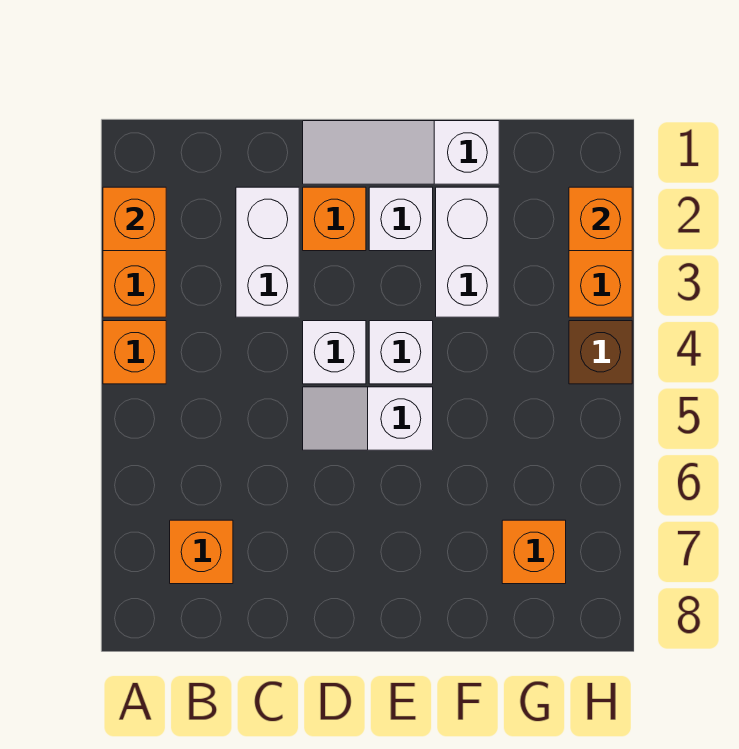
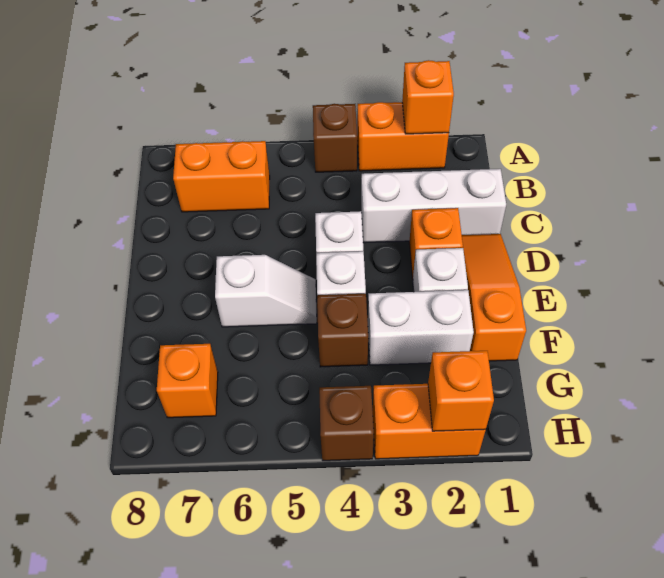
orange brick A4 level 1 -> brown brick A4 level 1
orange brick B7 level 1 -> orange brick B6:B7 level 1
white brick C2:C3 level 1 -> white brick C1:C3 level 1
white slope D1:F1 level 1 top F -> orange slope D1:F1 level 1 top F
white slope D5:E5 level 1 top E -> white slope E5:E6 level 1 top 6
none -> brown brick F4 level 1

